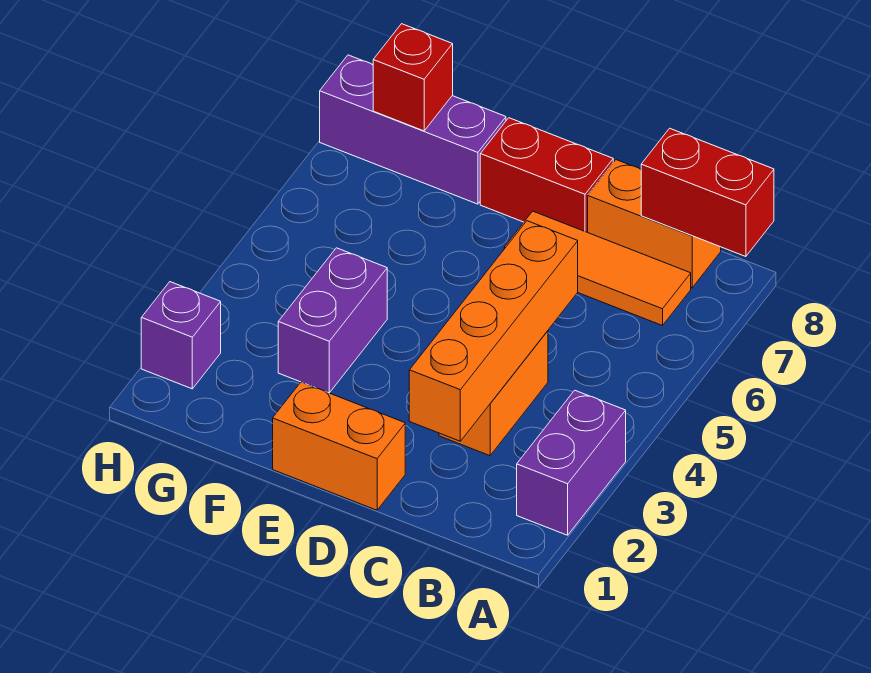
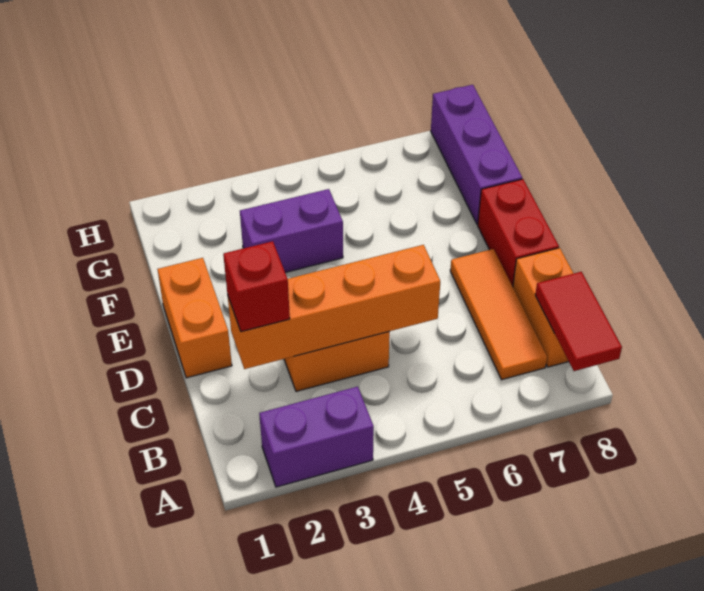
red brick A8:B8 level 2 -> red tile A8:B8 level 2
red brick G8 level 2 -> red brick C2 level 3
purple brick H2 level 1 -> none

